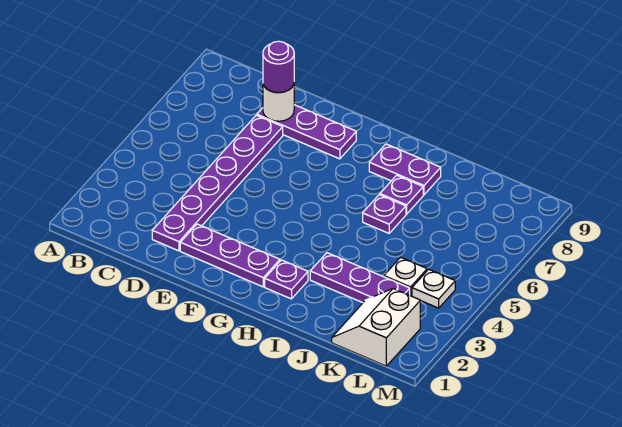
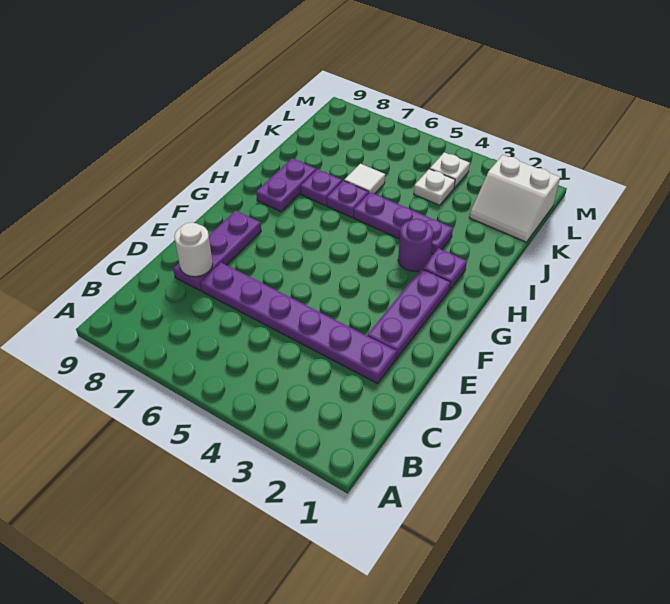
purple round brick D8 level 3 -> purple round brick H3 level 1
purple plate I3:K3 level 1 -> purple plate I3:I5 level 1
none -> white tile J6 level 1

